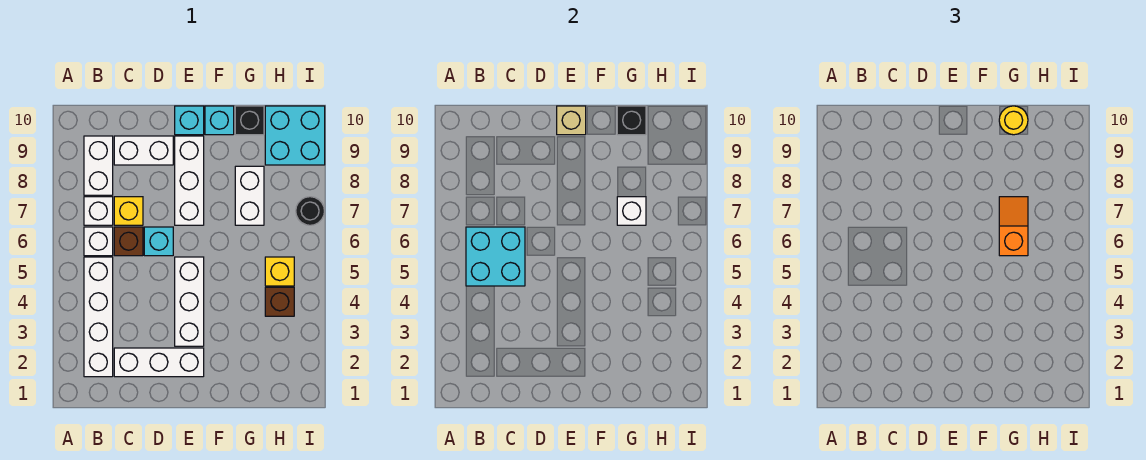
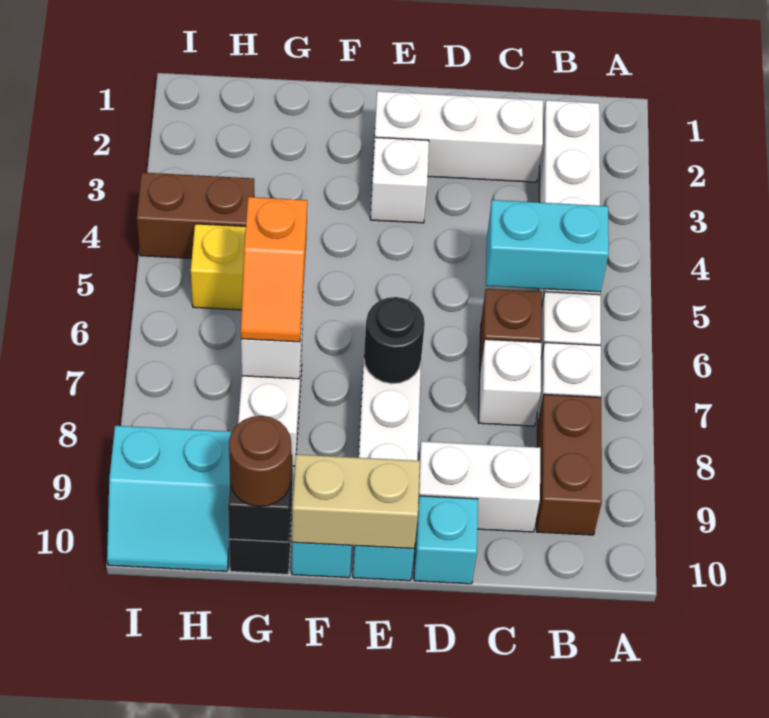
cyan brick B5:C6 level 2 -> cyan brick B5:C5 level 2
white brick B8:B9 level 1 -> brown brick B8:B9 level 1
yellow brick C7 level 1 -> white brick C7 level 1
cyan brick D6 level 1 -> cyan brick D10 level 1
white brick E3:E5 level 1 -> white brick E3 level 1
tan brick E10 level 2 -> tan brick E10:F10 level 2
yellow round brick G10 level 3 -> brown round brick G10 level 3
brown brick H4 level 1 -> brown brick H4:I4 level 1
cyan brick H9:I10 level 1 -> cyan slope H9:I10 level 1 top 9
black round brick I7 level 1 -> black round brick E7 level 2

